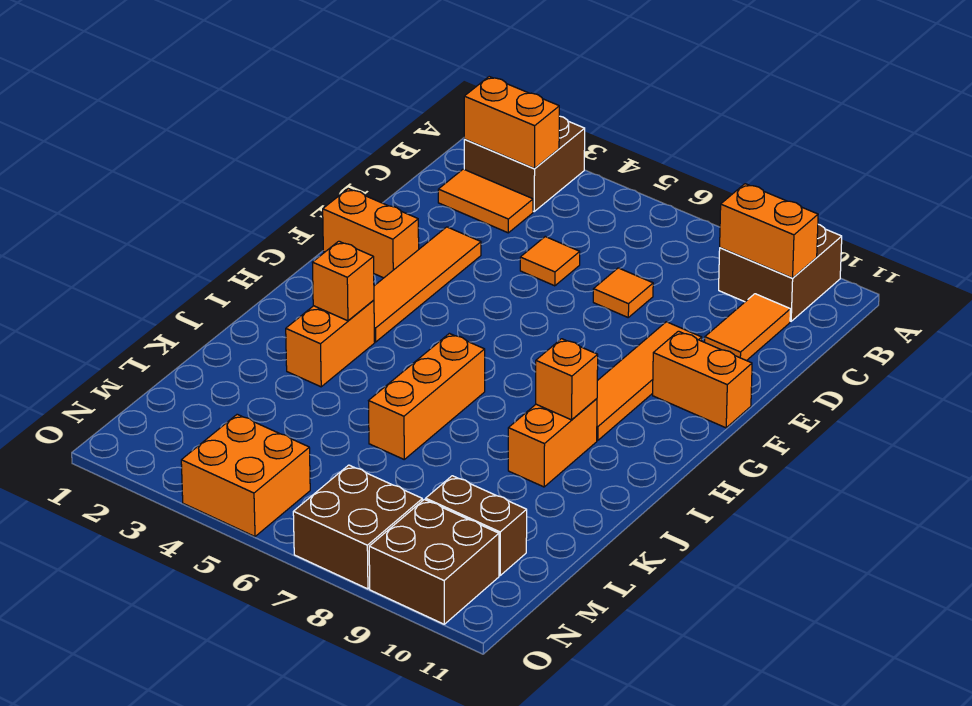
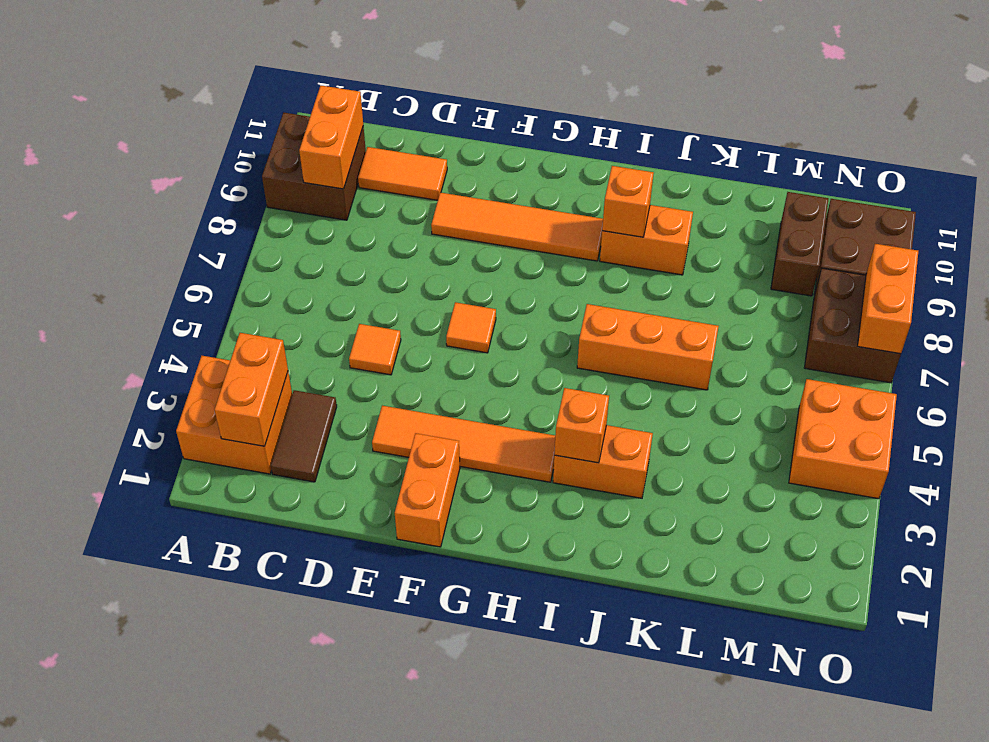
brown brick A2:B3 level 1 -> orange brick A2:B3 level 1
orange tile C2:C3 level 1 -> brown tile C2:C3 level 1
orange tile D7 level 1 -> orange tile F6 level 1
orange brick F10:F11 level 1 -> orange brick O7:O8 level 2

